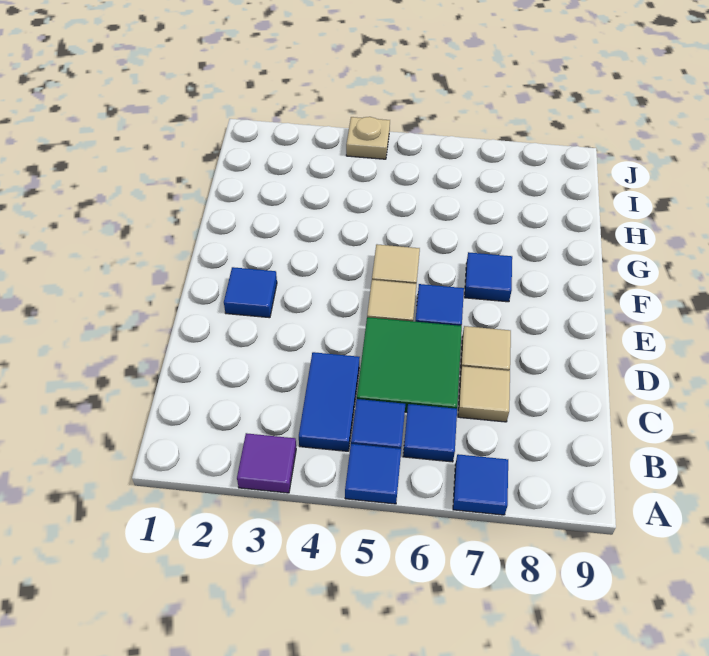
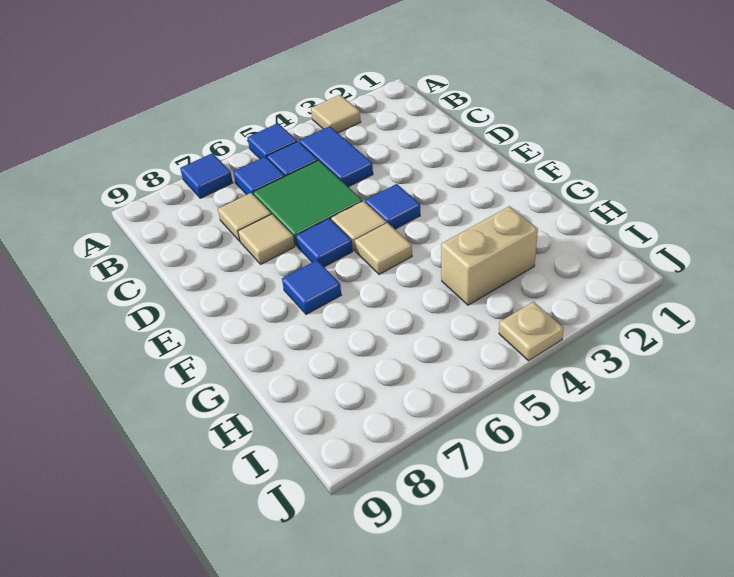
purple tile A3 level 1 -> tan tile A3 level 1
blue tile E2 level 1 -> blue tile E4 level 1
none -> tan brick H3:H4 level 1

